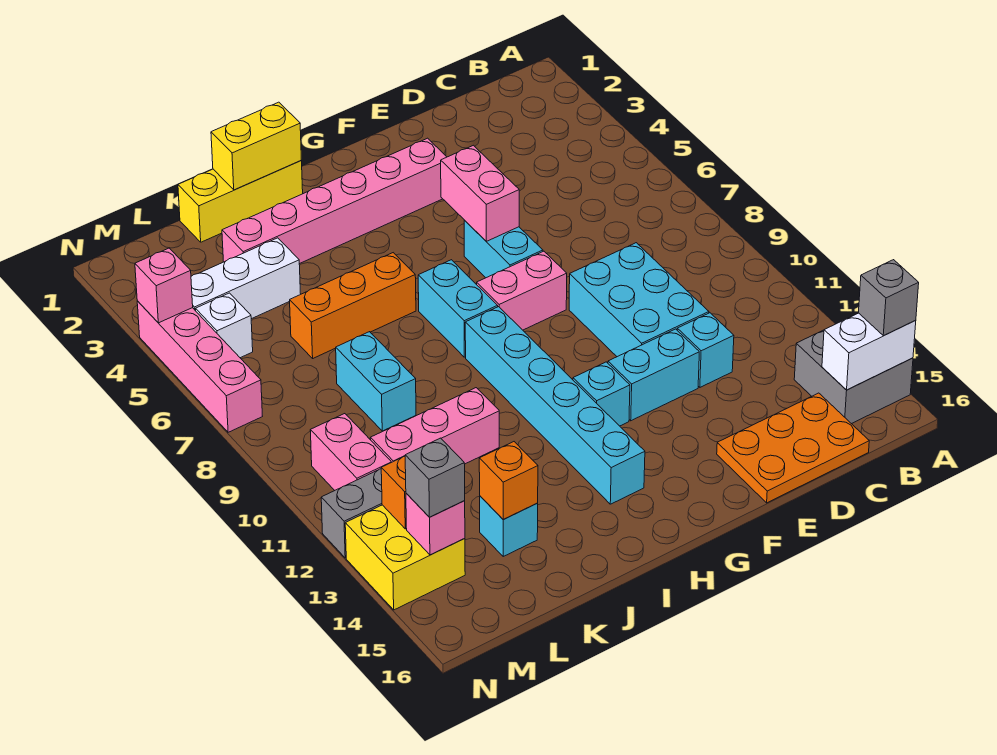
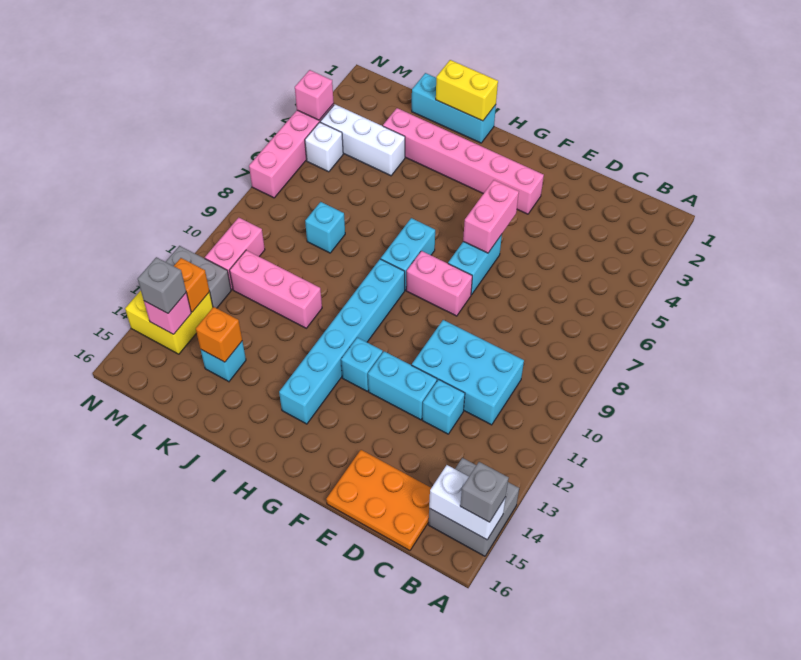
cyan brick D9:E11 level 1 -> cyan brick C10:E11 level 1
yellow brick I1:K1 level 1 -> cyan brick I1:K1 level 1
orange brick I6:K6 level 1 -> none
cyan brick K8:K9 level 1 -> cyan brick K8 level 1

